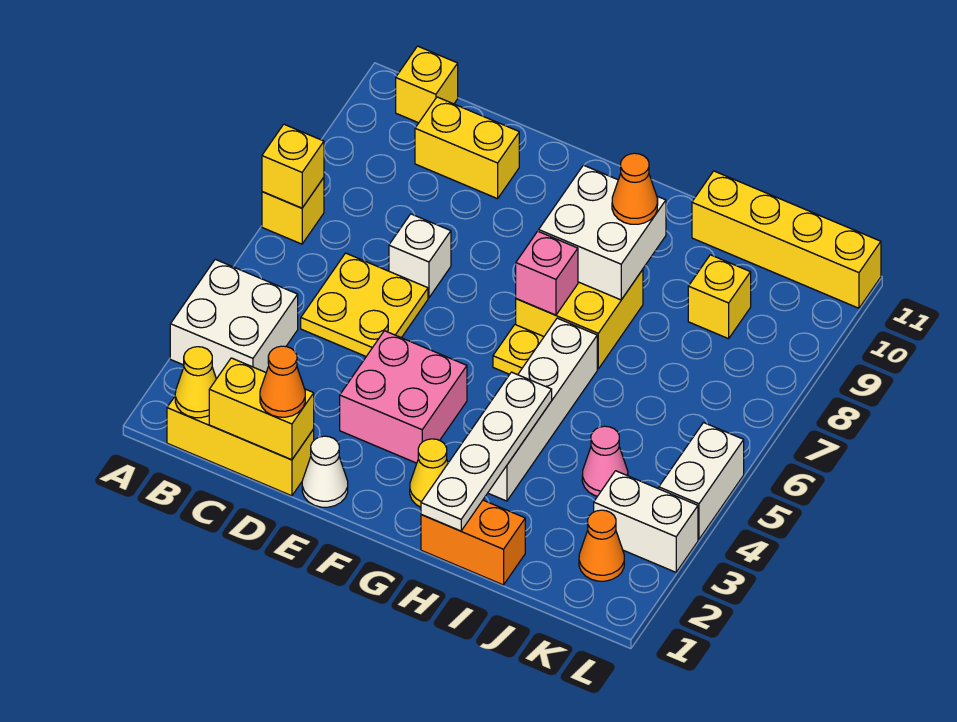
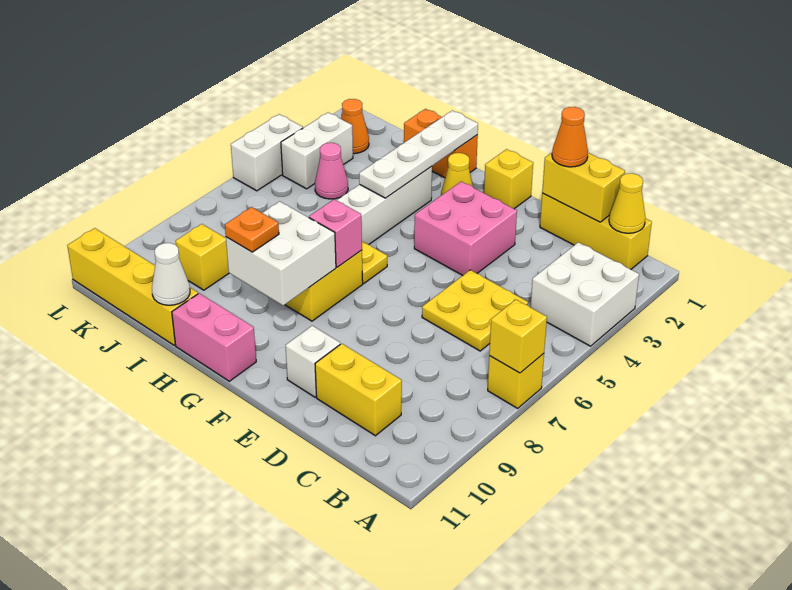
yellow brick B11 level 1 -> yellow brick F1 level 1
white brick D7 level 1 -> white brick E10 level 1
white cone E1 level 1 -> white cone I11 level 2
none -> pink brick G11:H11 level 1
orange cone H9 level 3 -> orange plate H9 level 3
white brick K3:L3 level 1 -> white brick K3:K4 level 1

